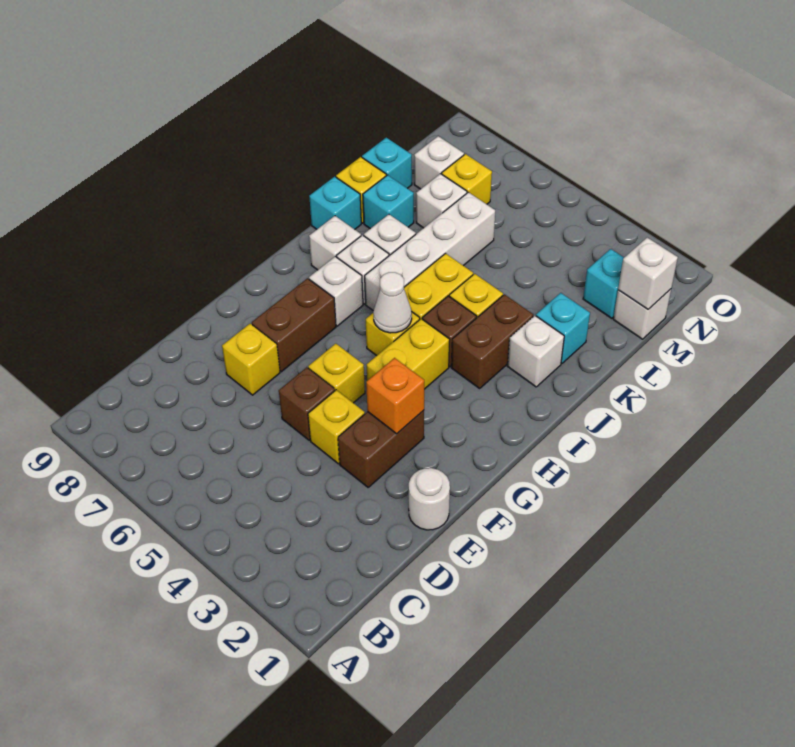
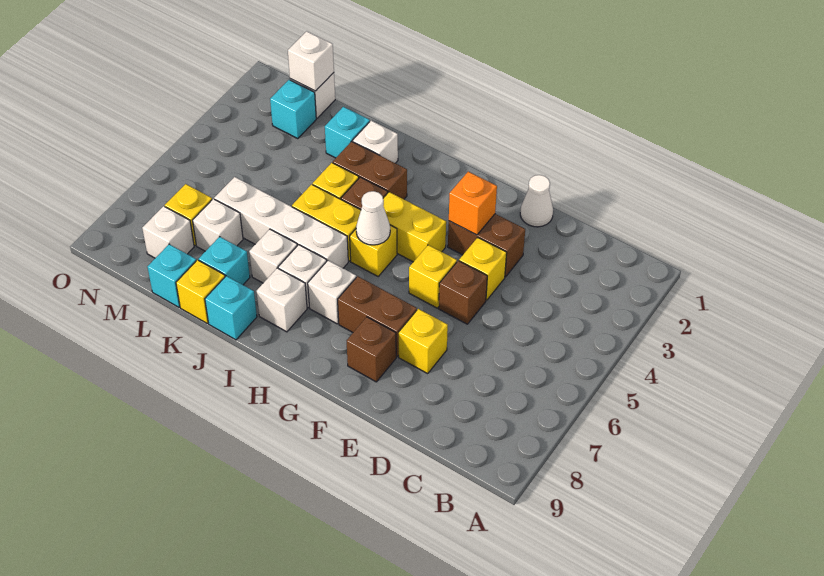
white round brick E1 level 1 -> white cone E1 level 1
none -> brown brick F8 level 1

